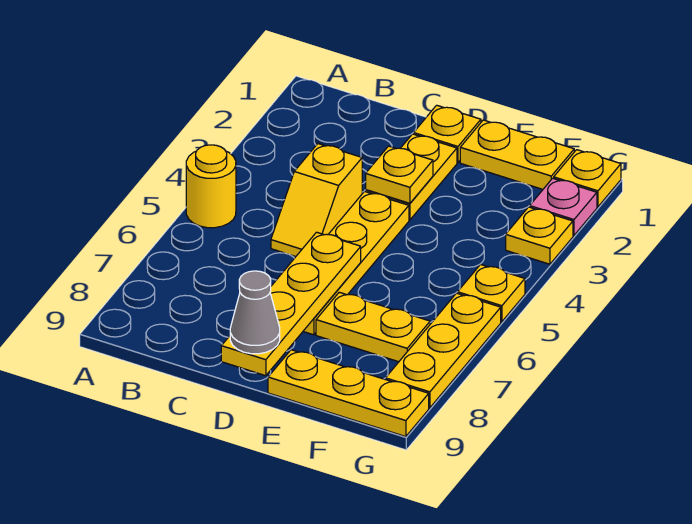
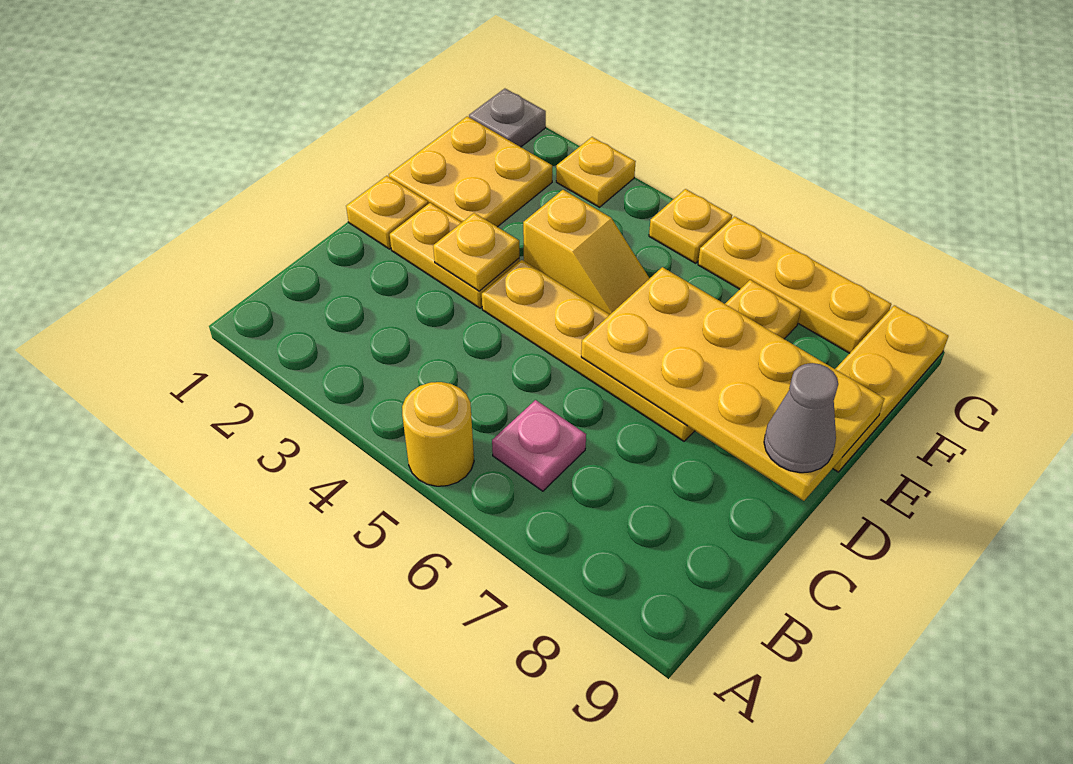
yellow slope C4:C5 level 1 top 4 -> yellow slope E4:E5 level 1 top 4
yellow plate D6:D9 level 2 -> yellow plate D6:E9 level 2
yellow plate E1:F1 level 1 -> yellow plate E1:F2 level 1
yellow plate G1 level 1 -> grey plate G1 level 1
pink plate G2 level 1 -> pink plate B6 level 1

